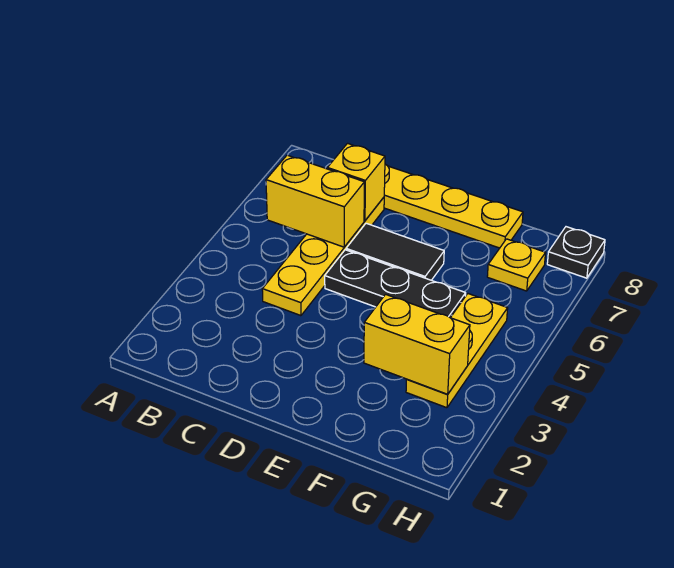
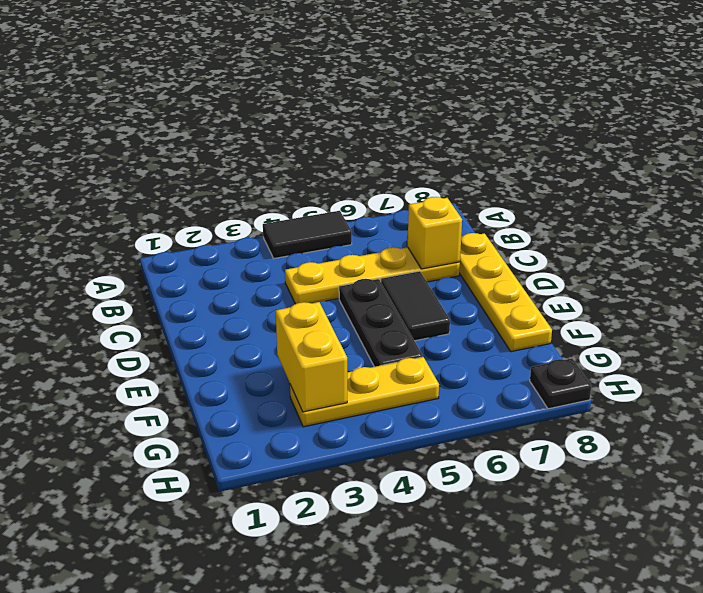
none -> black tile A4:A5 level 1
yellow brick B6:C6 level 2 -> none
yellow plate G7 level 1 -> none

